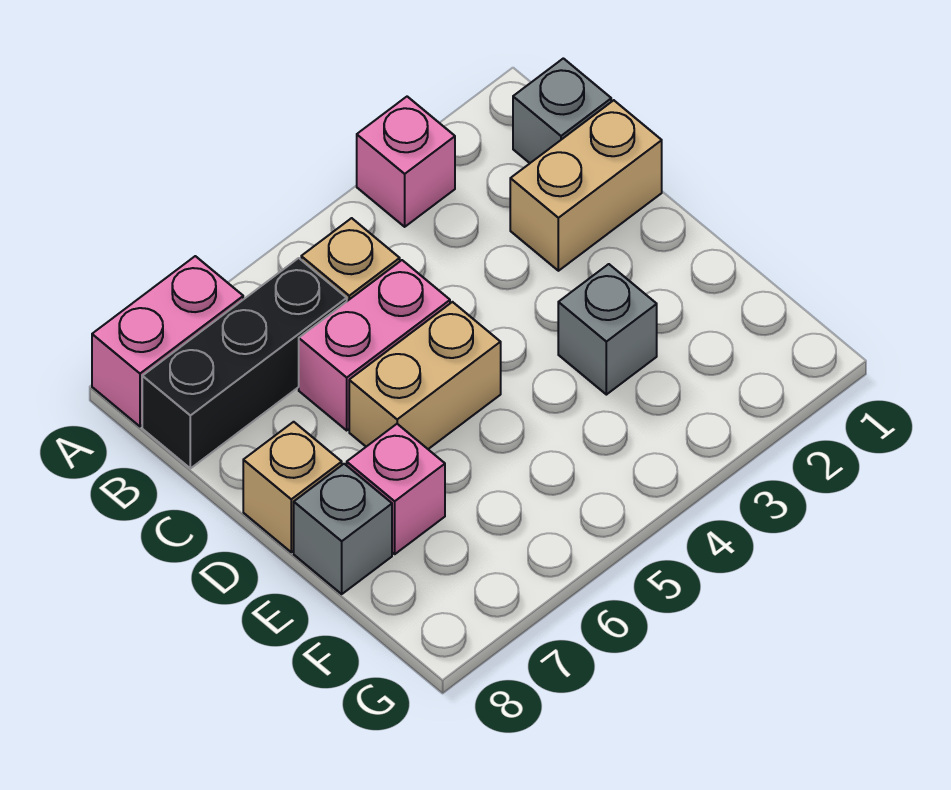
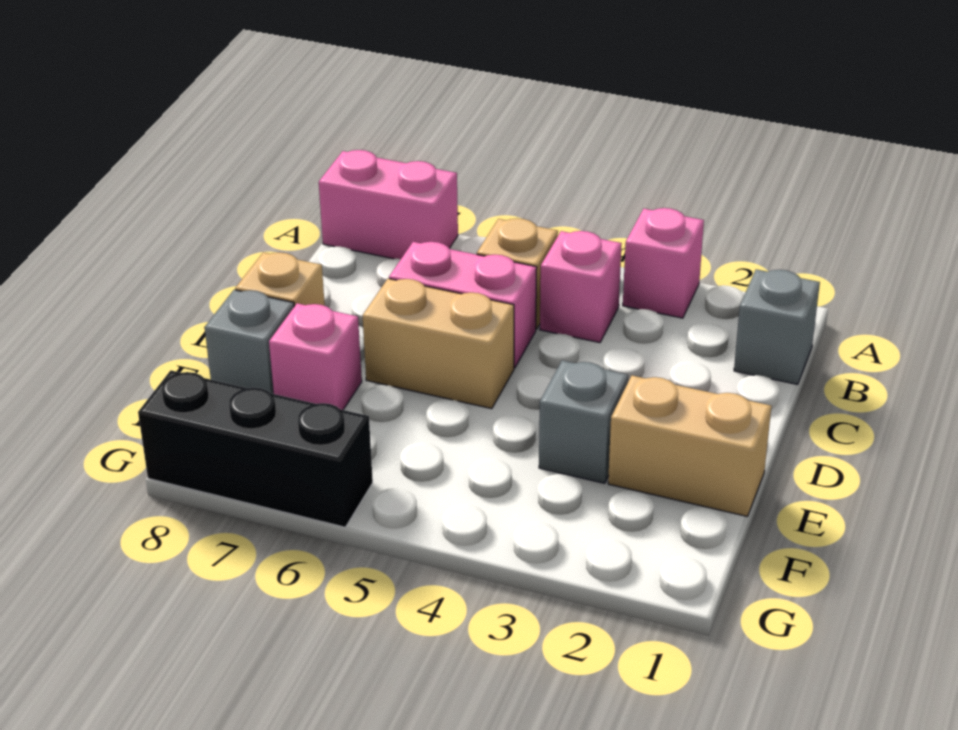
none -> pink brick B4 level 1
black brick B6:B8 level 1 -> black brick G6:G8 level 1
tan brick C1:C2 level 1 -> tan brick E1:E2 level 1

